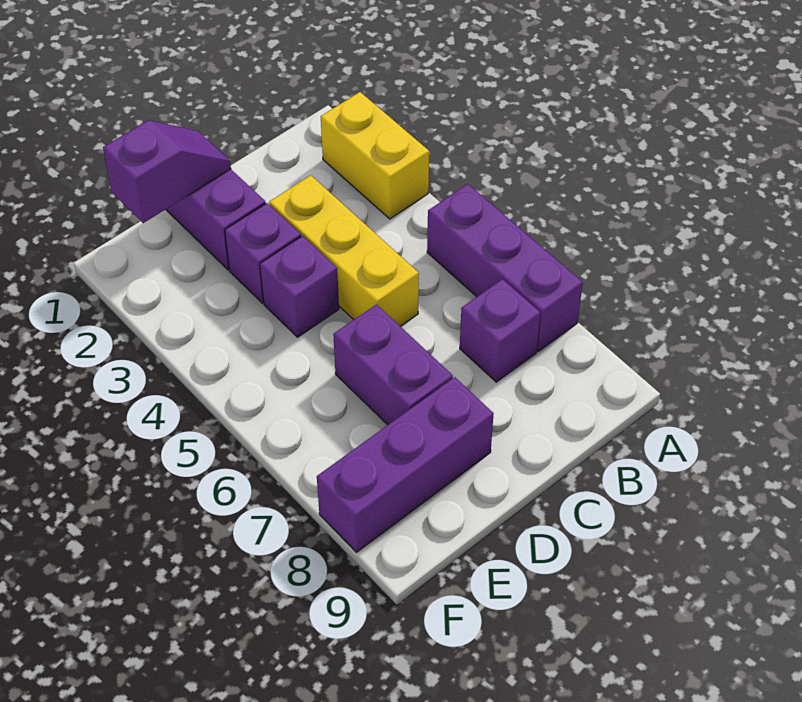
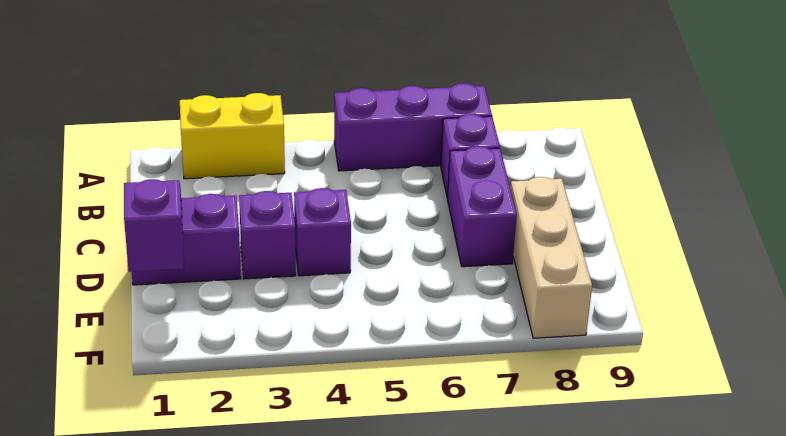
yellow brick C3:C5 level 1 -> none
purple brick D6:D7 level 1 -> purple brick C7:D7 level 1
purple brick D8:F8 level 1 -> tan brick D8:F8 level 1

